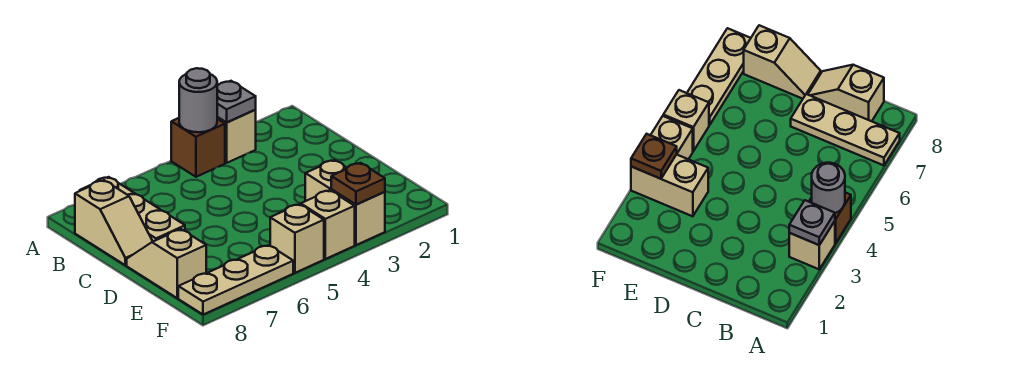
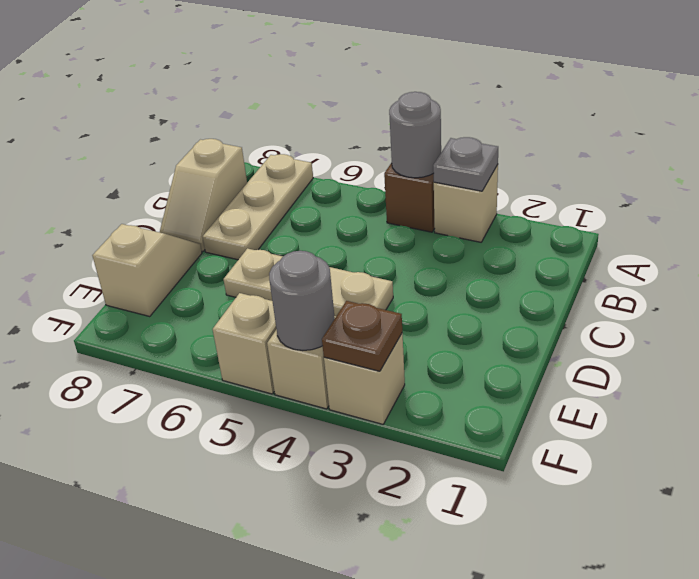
tan brick E3:F3 level 1 -> tan brick F3 level 1
none -> grey round brick F4 level 2
tan plate F6:F8 level 1 -> tan plate D4:D6 level 1

